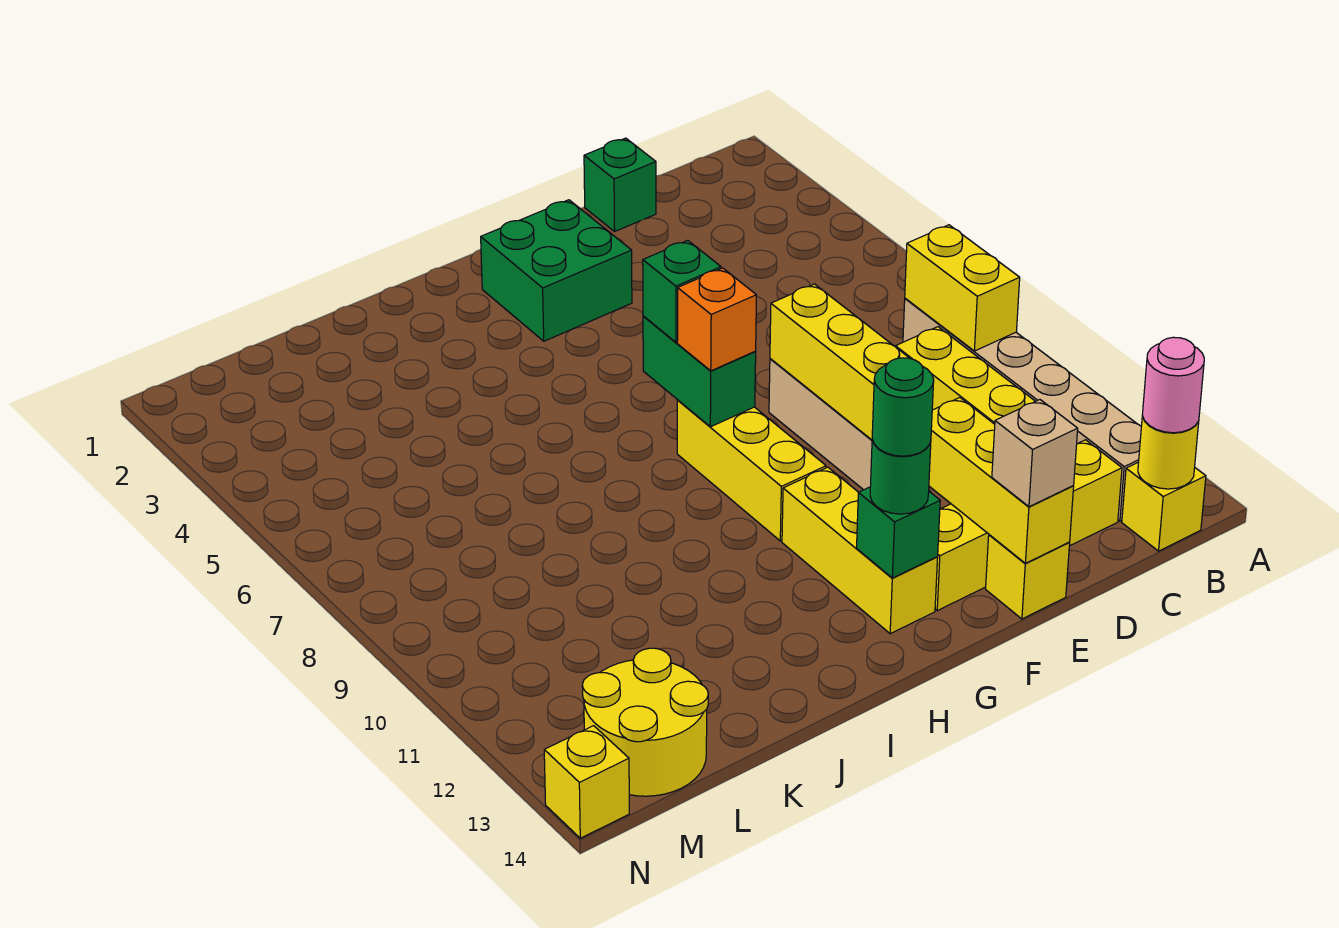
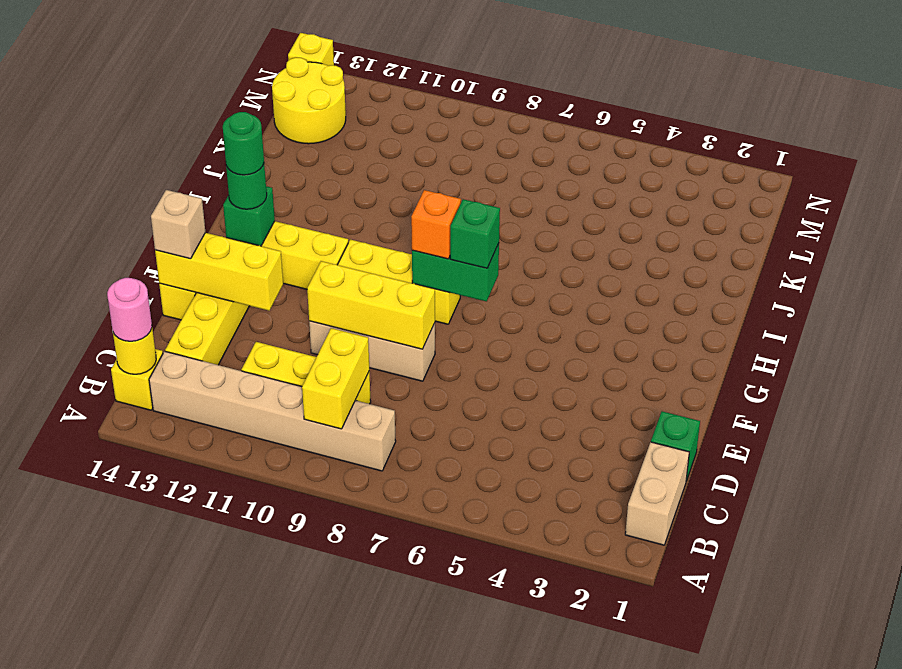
none -> tan brick B1:C1 level 1
yellow brick B8:B9 level 2 -> yellow brick B9:C9 level 2
green brick F2:G3 level 1 -> none

